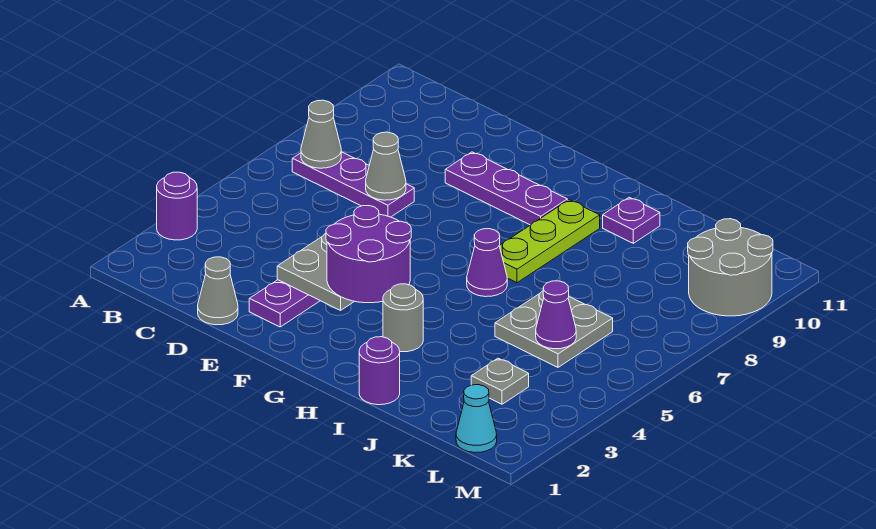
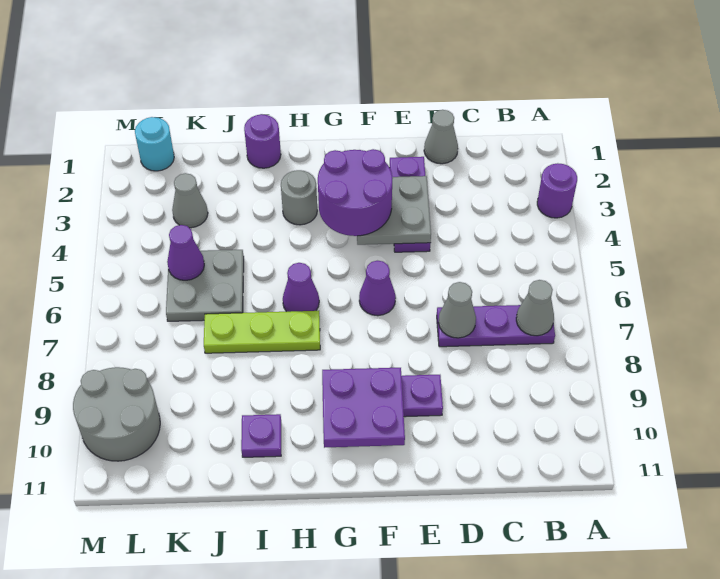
none -> purple cone F6 level 1
none -> purple plate F9:G10 level 2
lime plate H7:H9 level 1 -> lime plate H7:J7 level 1
grey plate K3 level 1 -> grey cone K3 level 1
cyan cone L1 level 1 -> cyan round brick L1 level 1

